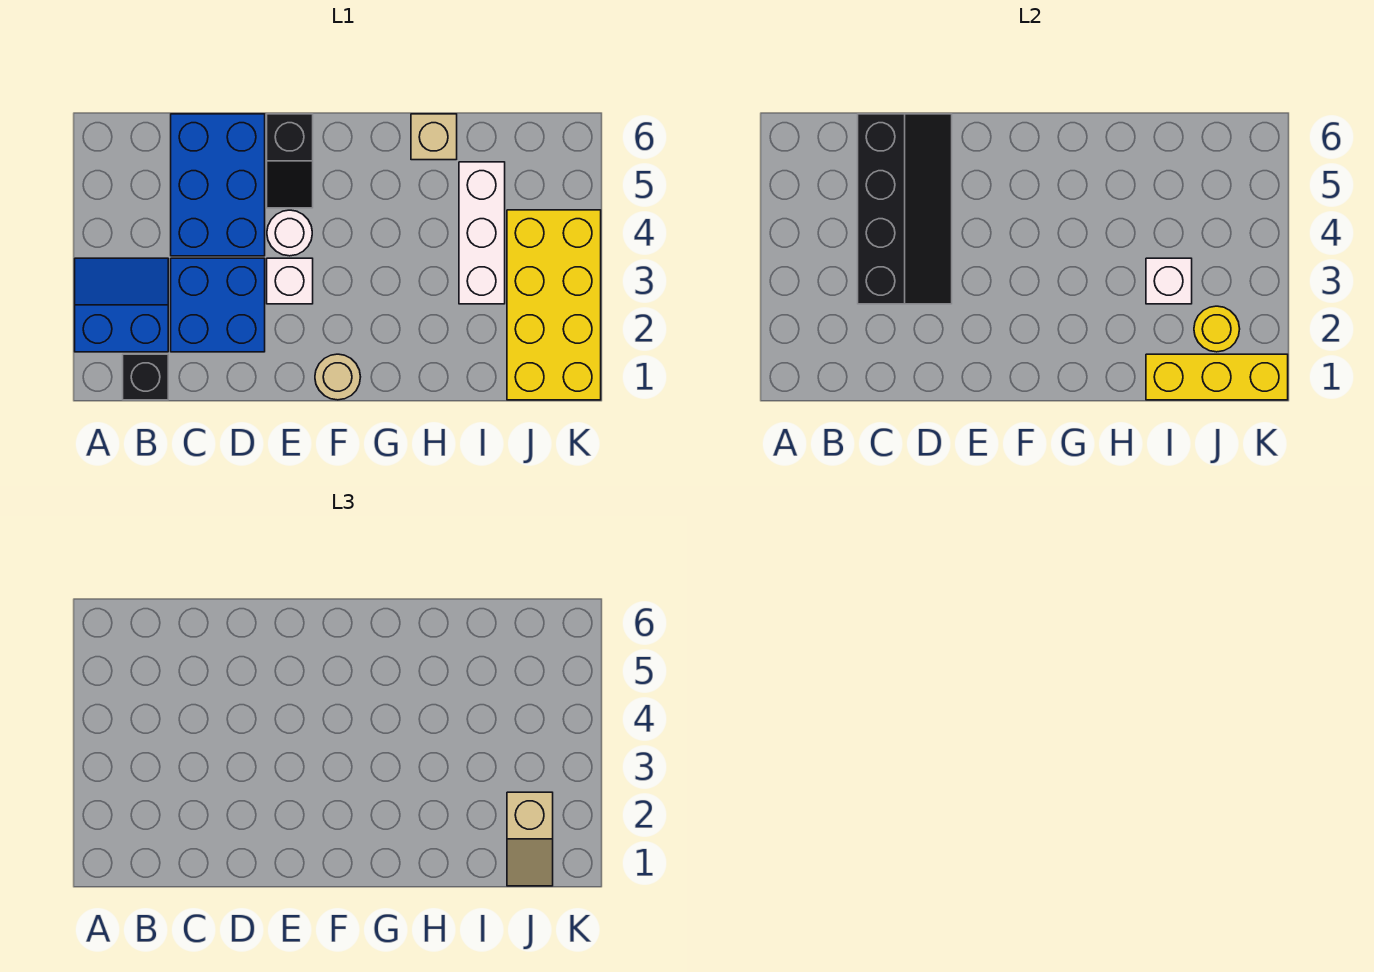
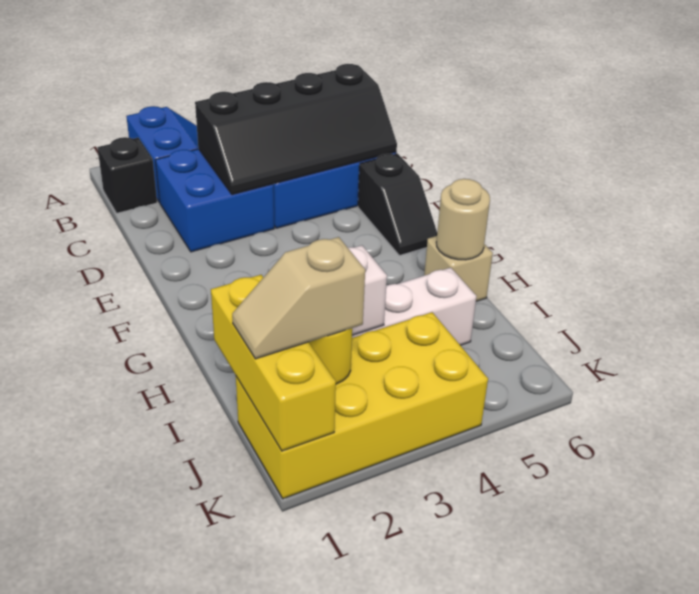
white brick E3 level 1 -> none
white round brick E4 level 1 -> none
black slope E5:E6 level 1 top 6 -> black slope E6:F6 level 1 top E
tan round brick F1 level 1 -> tan round brick H6 level 2

